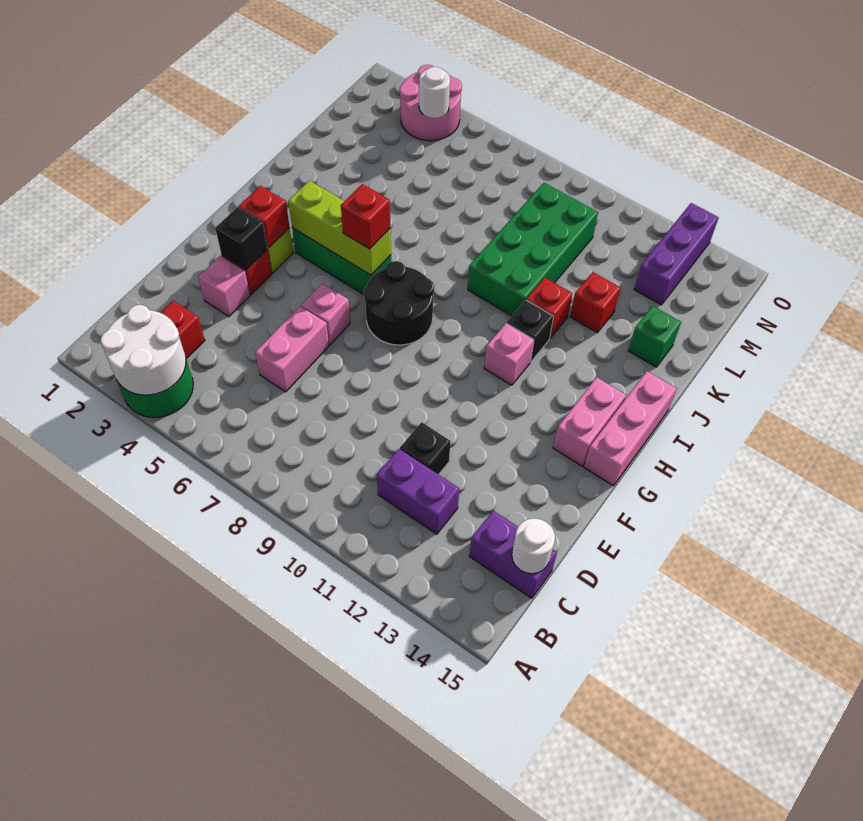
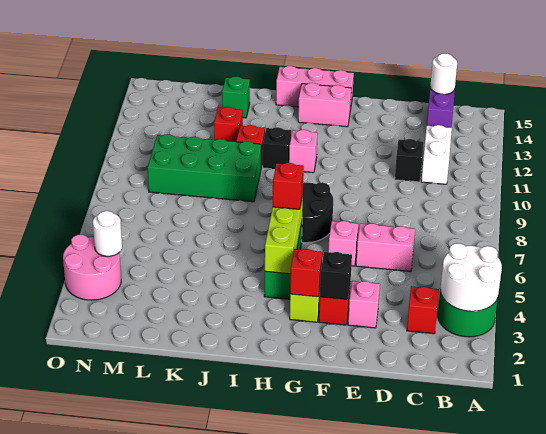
purple brick C11:C12 level 1 -> white brick C11:C12 level 1
purple brick M13:O13 level 1 -> none

